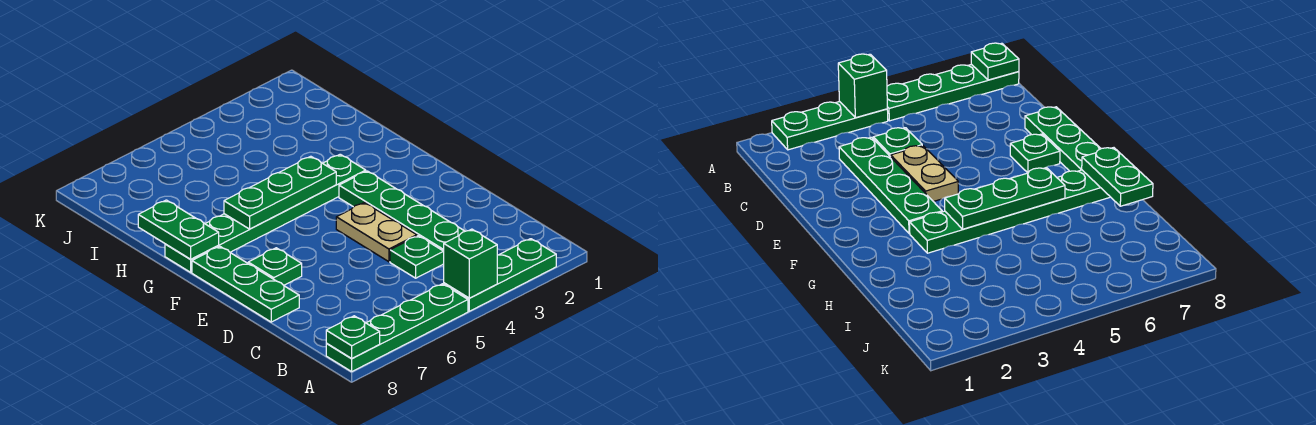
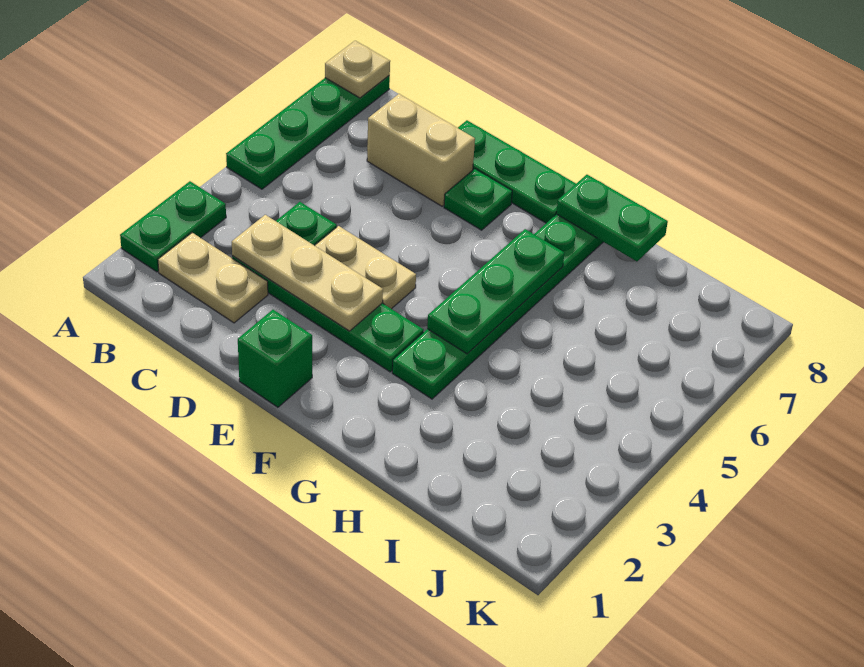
green plate A2:A4 level 1 -> green plate A2:A3 level 1
green brick A4 level 2 -> green brick E1 level 1
green plate A8 level 2 -> tan plate A8 level 2
none -> tan plate B2:C2 level 1
none -> tan plate C3:E3 level 2
none -> tan brick C7:D7 level 1

